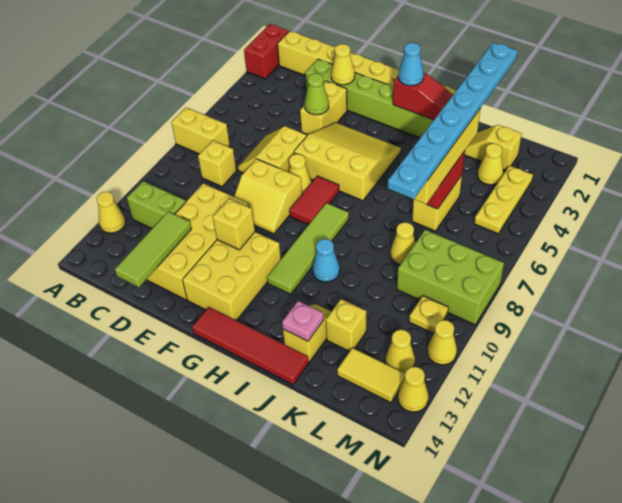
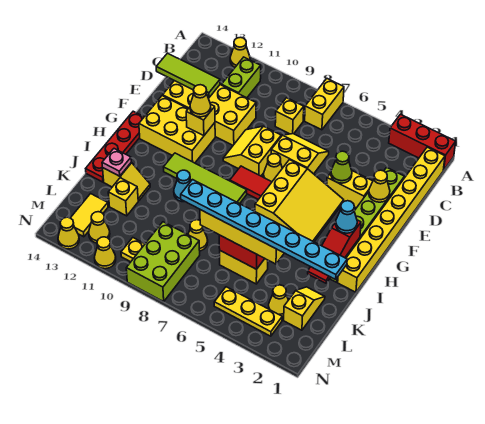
red brick A1:A2 level 1 -> red brick A1:A3 level 1
none -> yellow cone F11 level 3
red tile G14:J14 level 1 -> red plate G14:J14 level 1

